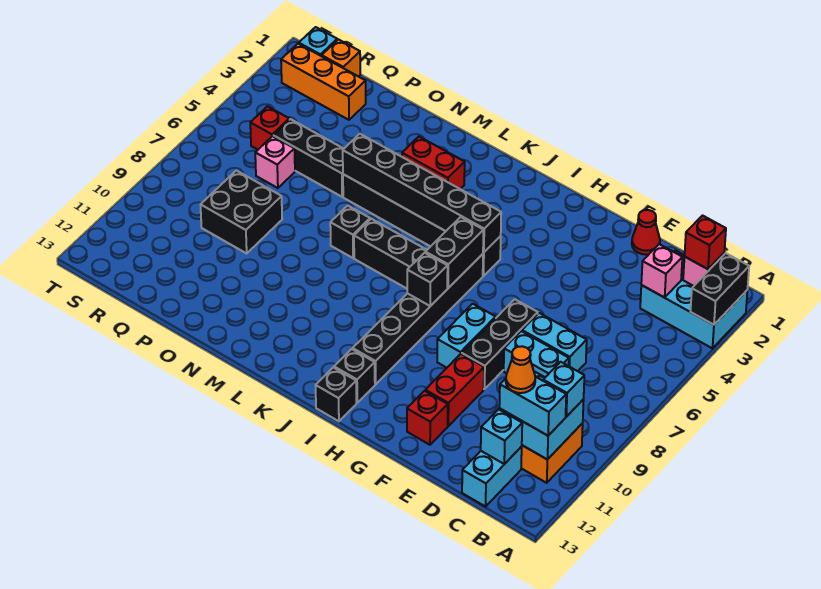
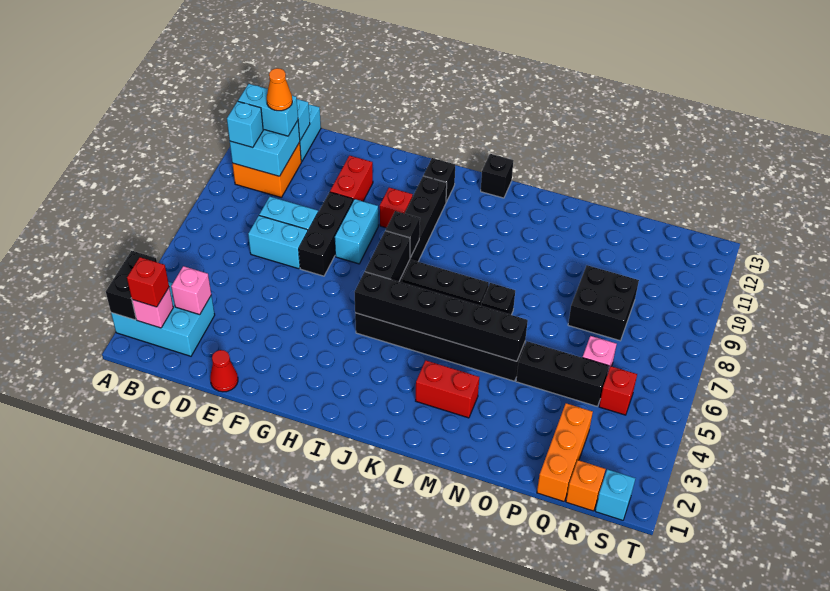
red brick F12 level 1 -> red brick H10 level 1
black brick I13 level 1 -> black brick K13 level 1
orange brick Q2:S2 level 1 -> orange brick Q1:Q3 level 1

